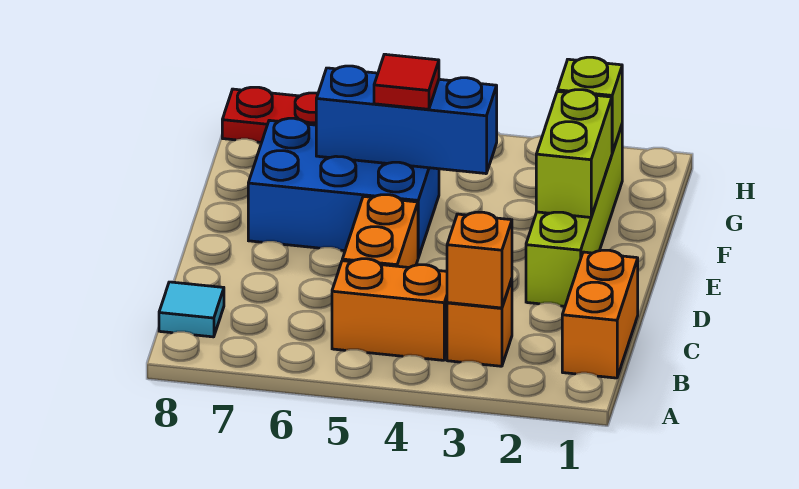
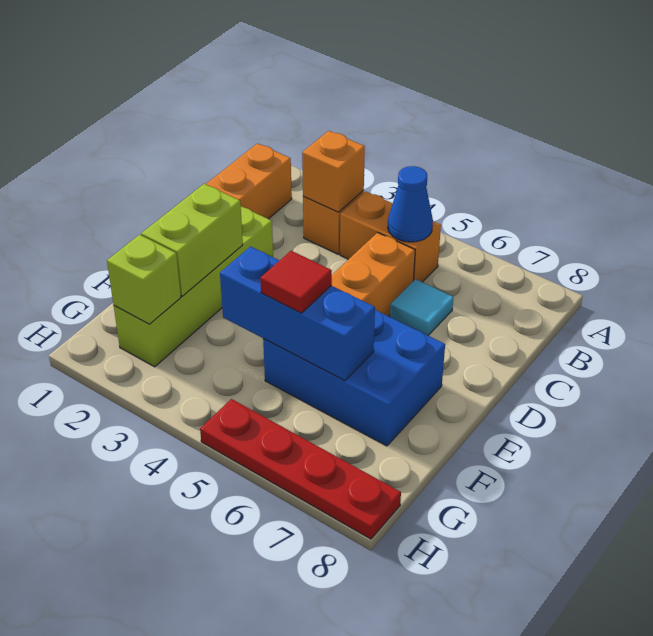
none -> blue cone B5 level 2
cyan tile B8 level 1 -> cyan tile C6 level 1

